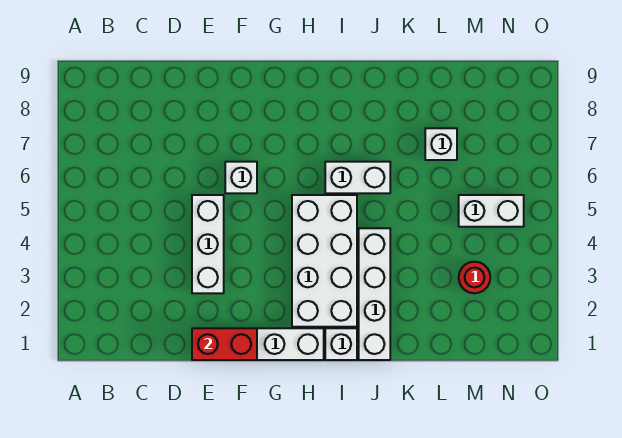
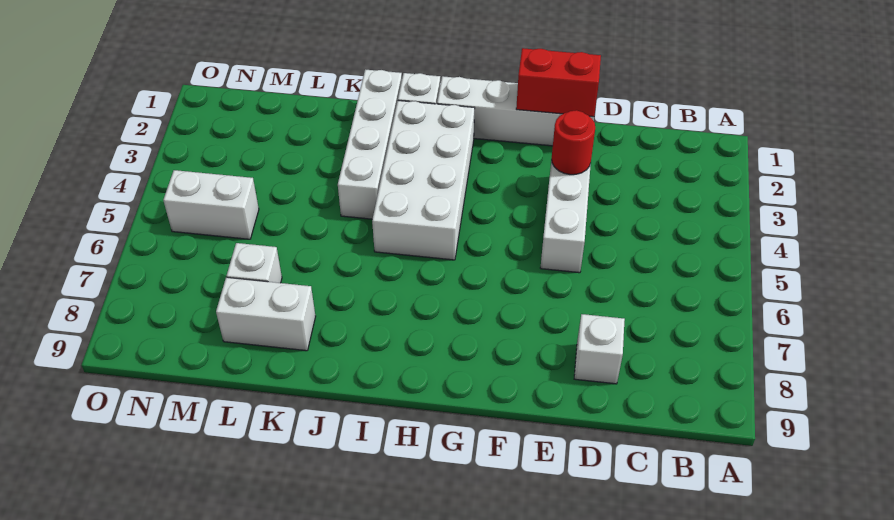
white brick F6 level 1 -> white brick D8 level 1
white brick I6:J6 level 1 -> white brick K8:L8 level 1
red round brick M3 level 1 -> red round brick E3 level 2

